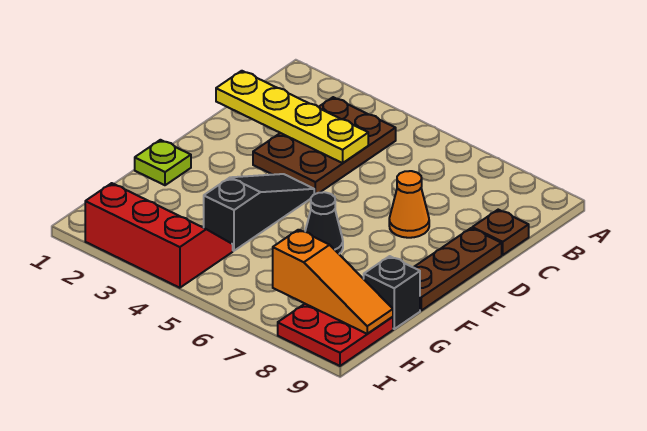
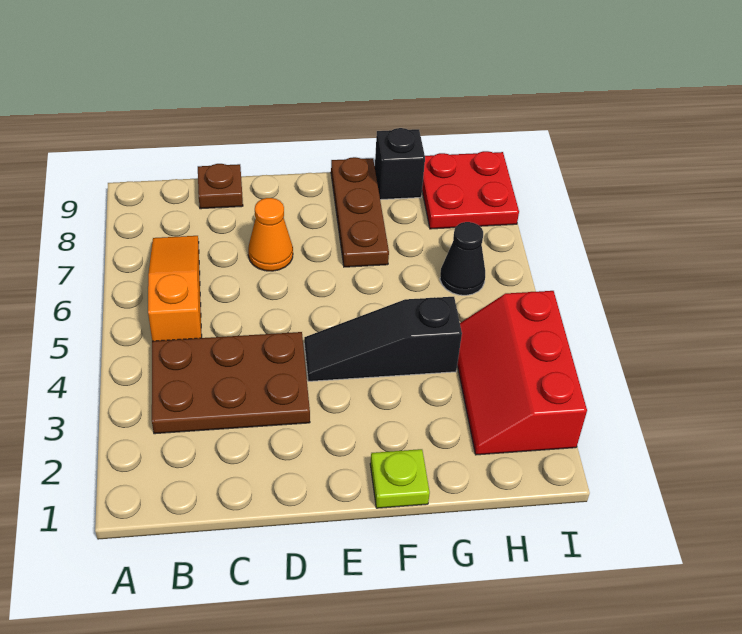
yellow plate C1:C4 level 2 -> none
brown plate D9:F9 level 1 -> brown plate F7:F9 level 1
black cone F6 level 1 -> black cone H6 level 1
orange slope H7:H9 level 2 top 7 -> orange slope B5:B7 level 1 top 5

